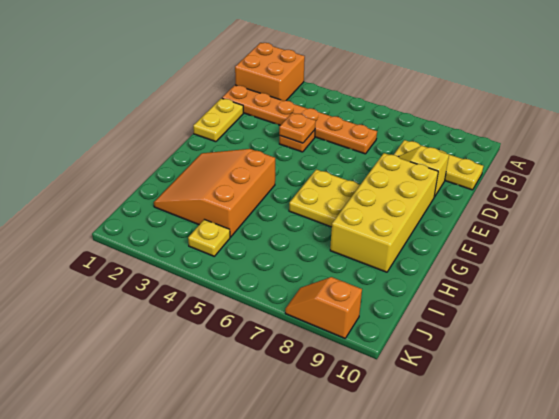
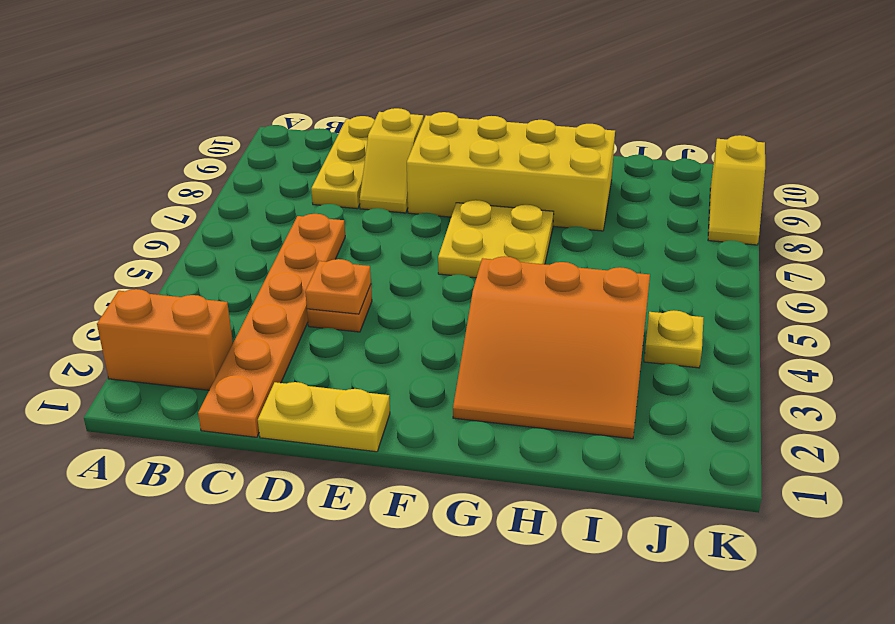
orange brick A1:B2 level 1 -> orange brick A2:B2 level 1
orange slope K8:K9 level 1 top 9 -> yellow slope K8:K9 level 1 top 9

